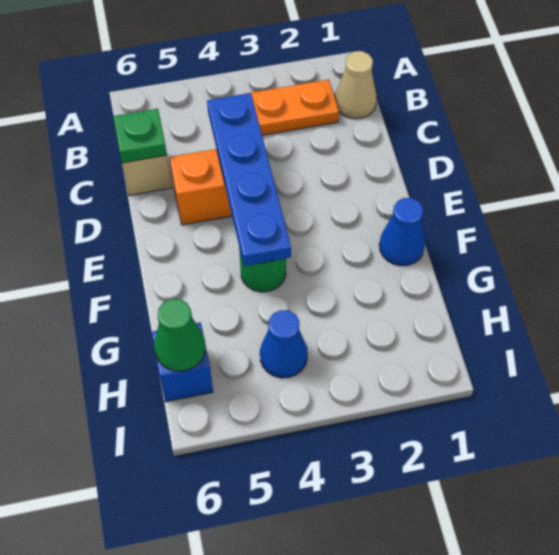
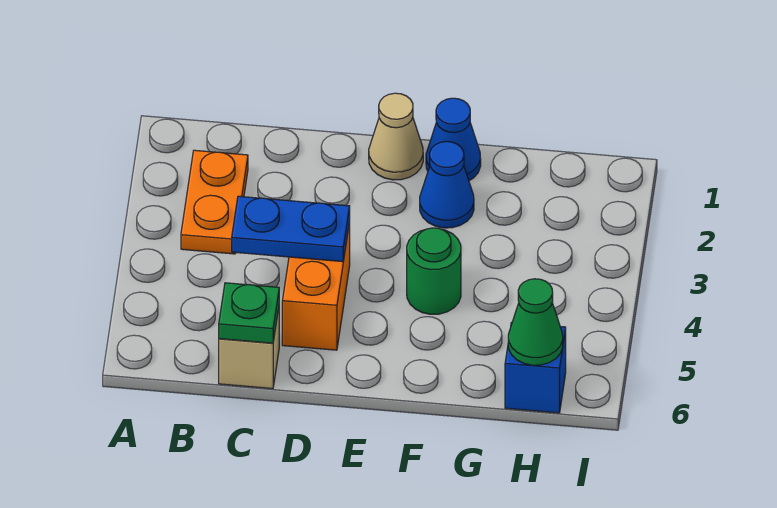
tan cone B1 level 1 -> tan cone E1 level 1
blue plate C4:F4 level 2 -> blue plate C4:D4 level 2
blue cone H4 level 1 -> blue cone F2 level 1

